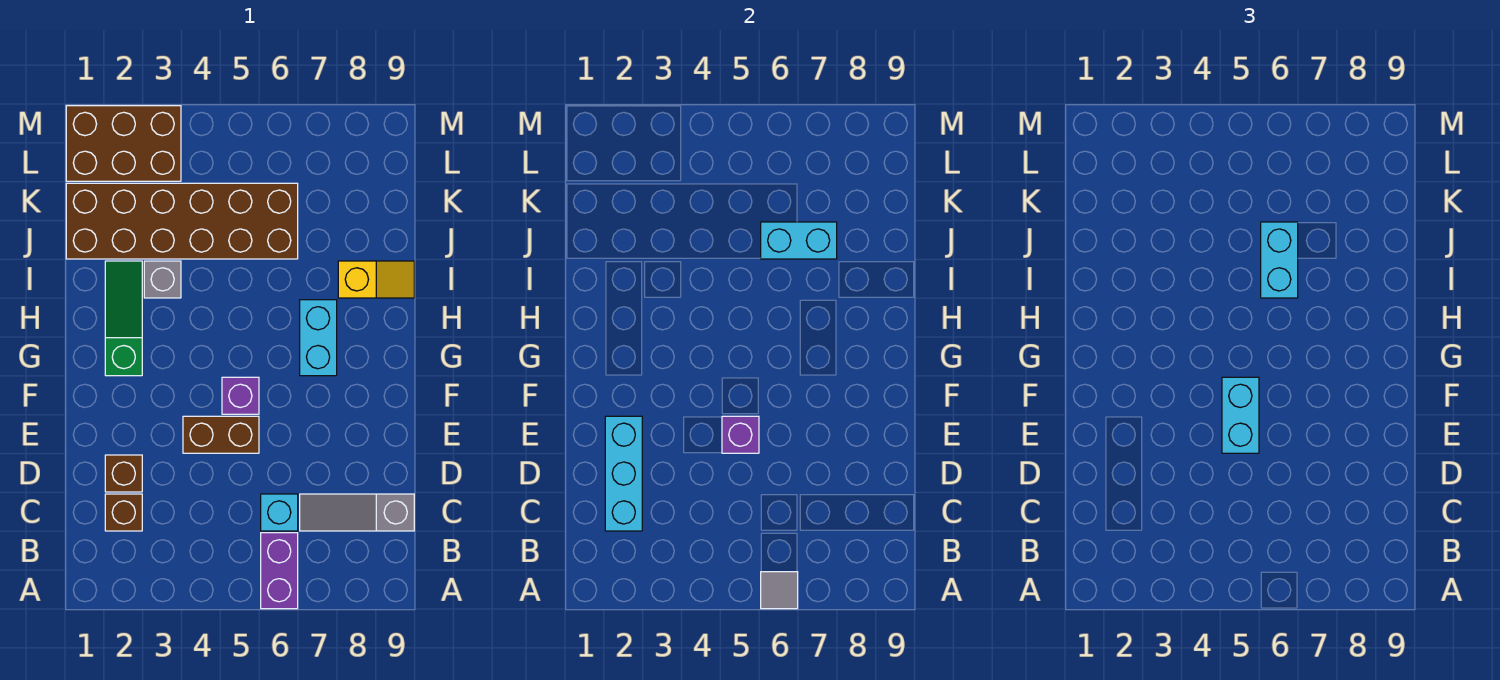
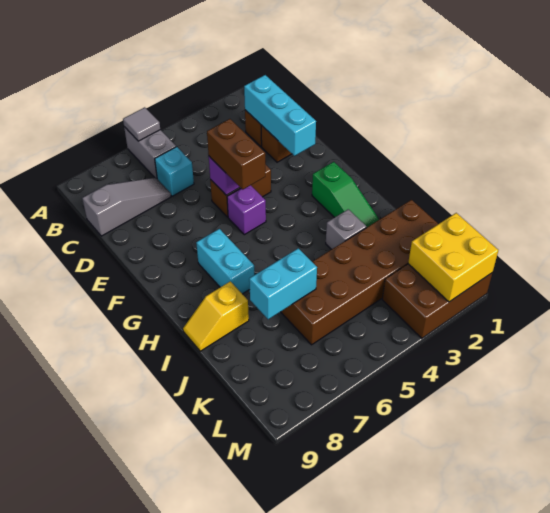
purple brick A6:B6 level 1 -> grey brick A6:B6 level 1
cyan brick E5:F5 level 3 -> brown brick E5:F5 level 3
cyan brick I6:J6 level 3 -> none
none -> yellow brick L1:M2 level 2

